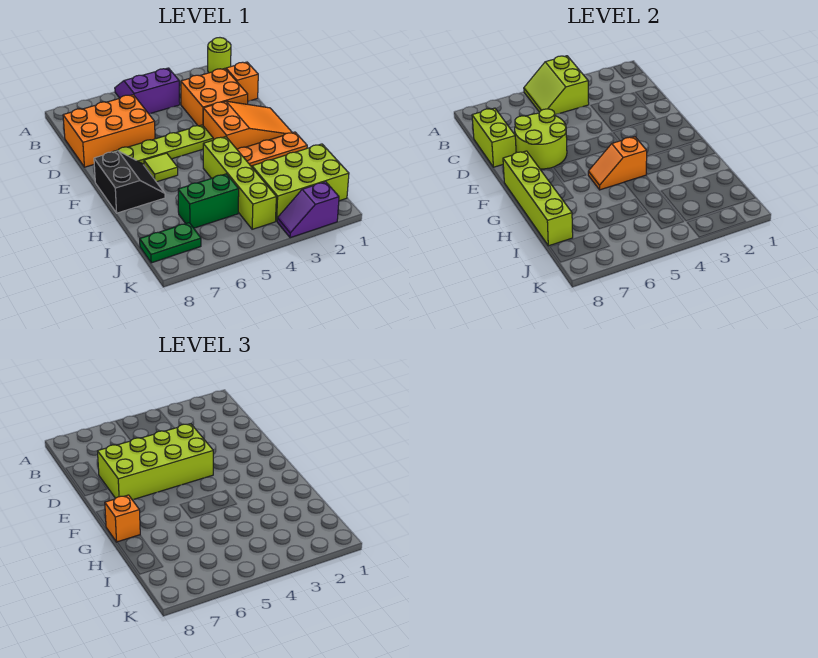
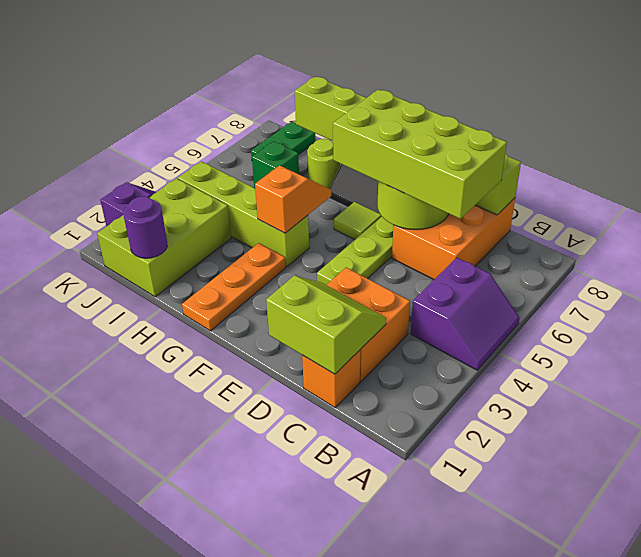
lime round brick A1 level 1 -> lime round brick H7 level 1
lime slope A4:B5 level 2 top 4 -> lime slope C1:D2 level 2 top 1
lime brick D4:E7 level 3 -> lime brick C6:F7 level 3
orange slope E1:F3 level 1 top 3 -> none
orange brick G8 level 3 -> none
none -> purple round brick I1 level 2
green brick I5:I6 level 1 -> green brick I6 level 1

